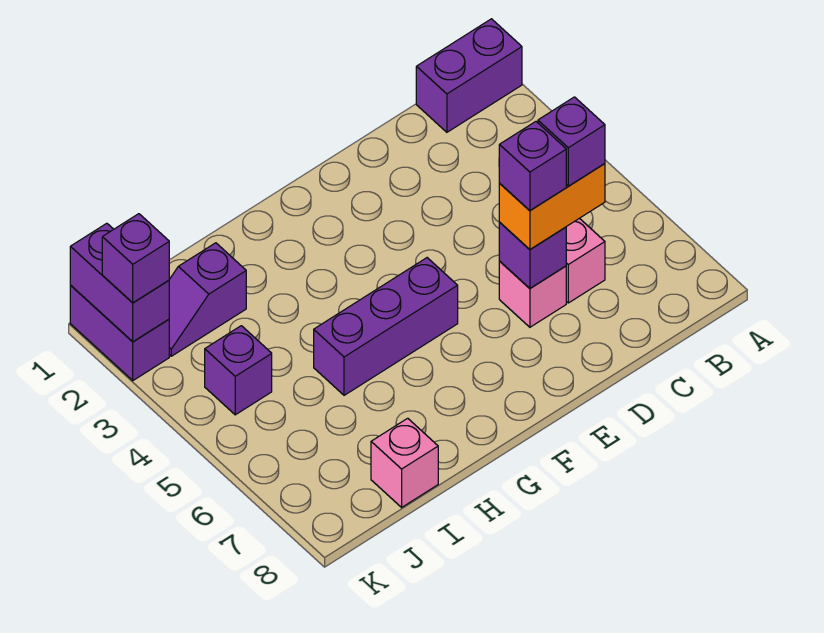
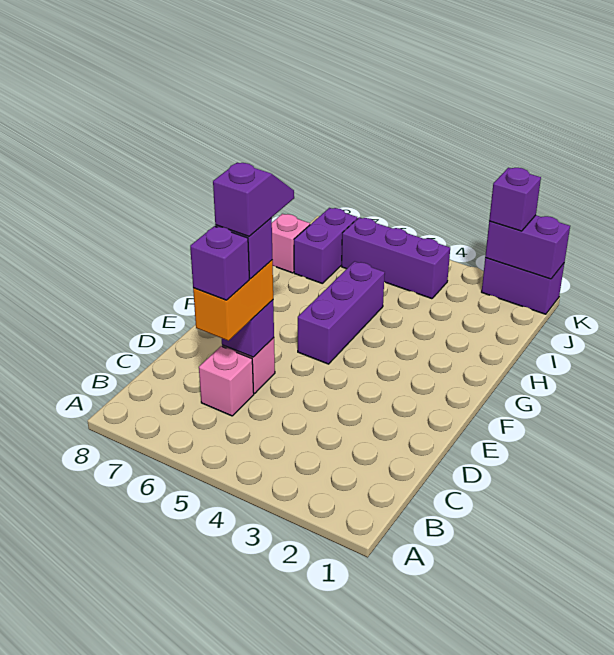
purple brick A1:B1 level 1 -> purple brick I7:J7 level 1
purple slope I2:J2 level 1 top I -> purple slope D6:E6 level 5 top D
purple brick J4 level 1 -> purple brick J4:J6 level 1

